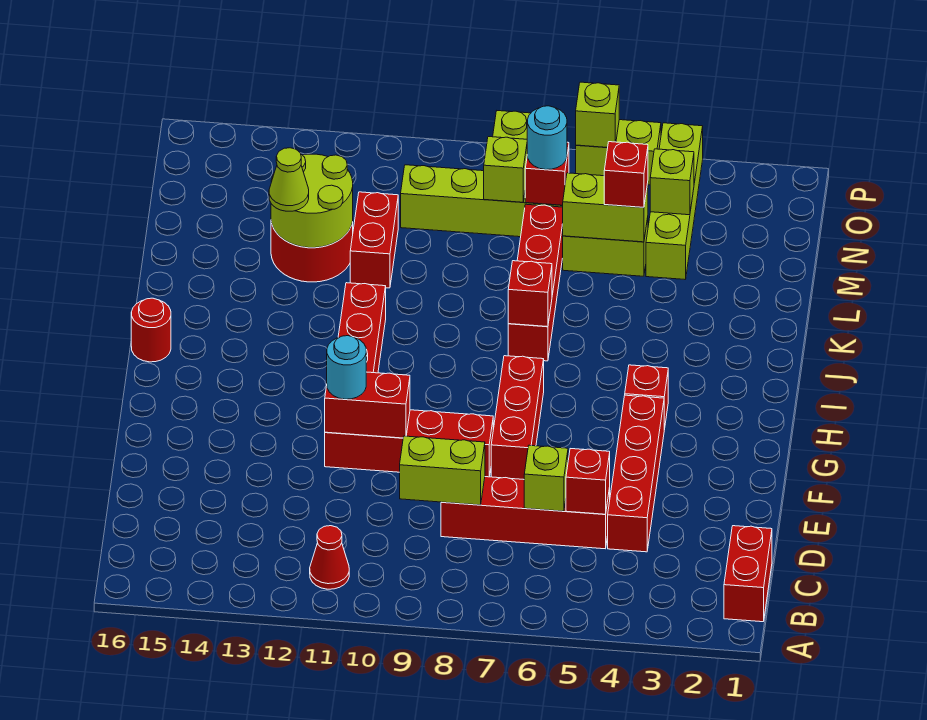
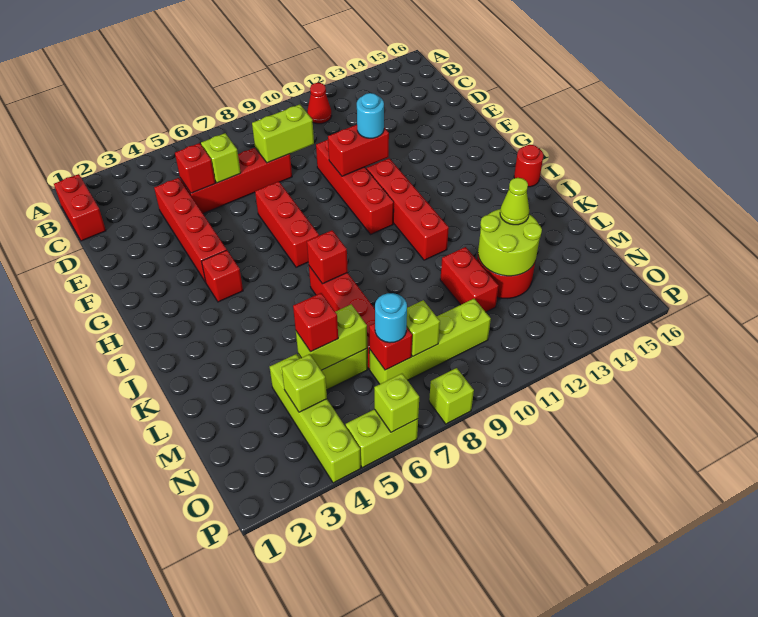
red brick F8:F11 level 1 -> red brick E10:H10 level 1

